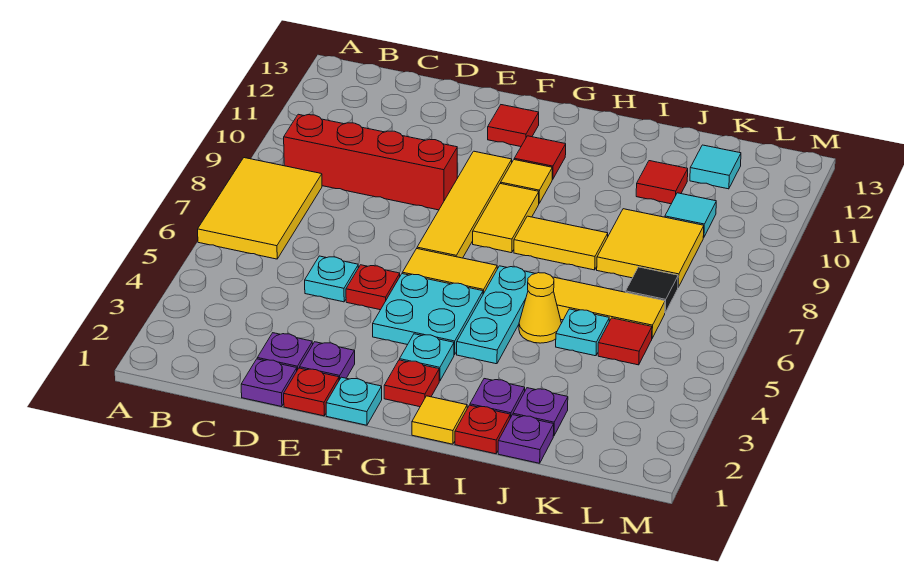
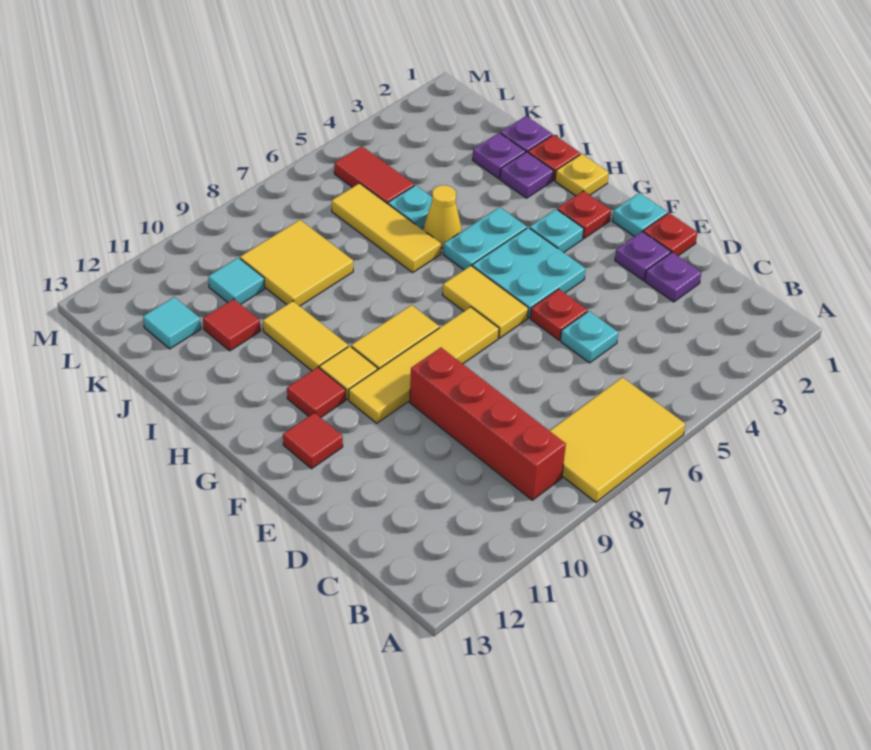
purple plate D1 level 1 -> none
yellow tile H1 level 1 -> yellow plate H1 level 1
cyan plate H4:H6 level 1 -> cyan plate H4:H5 level 1
yellow tile H8:I8 level 1 -> yellow tile H10:I10 level 1
red tile K5 level 1 -> red tile K5:L5 level 1
black tile K7 level 1 -> none

